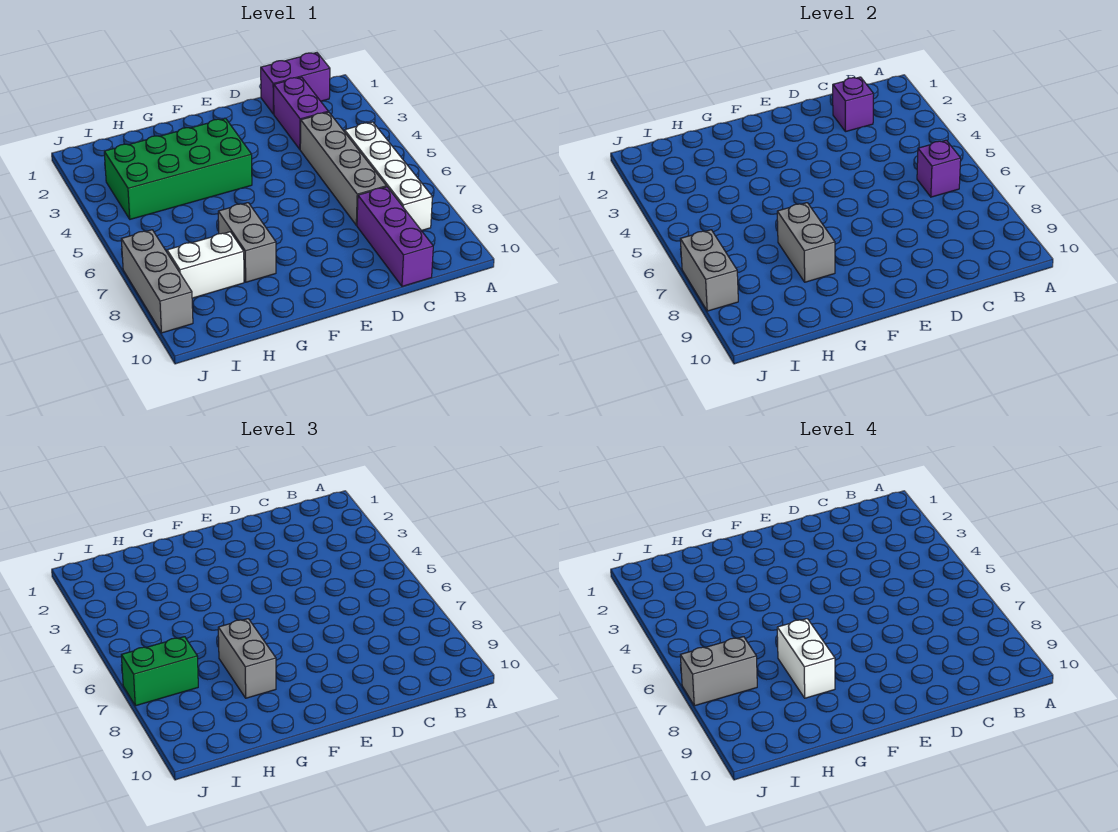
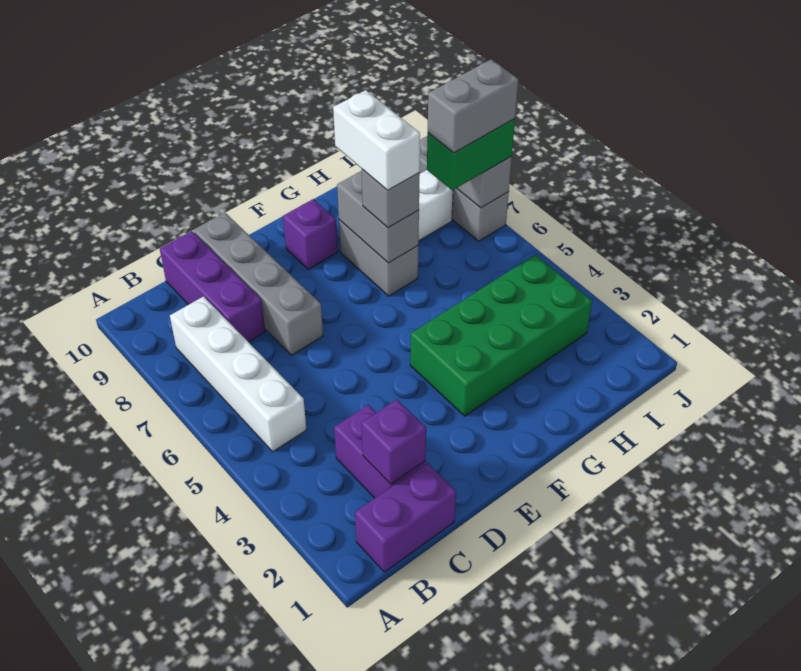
purple brick B6 level 2 -> purple brick F9 level 1
grey brick C4:C7 level 1 -> grey brick D7:D10 level 1
grey brick G7:G8 level 3 -> grey brick G7 level 3

